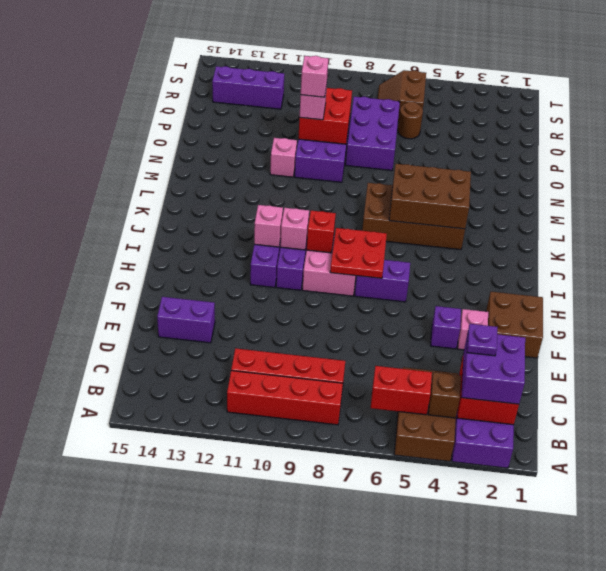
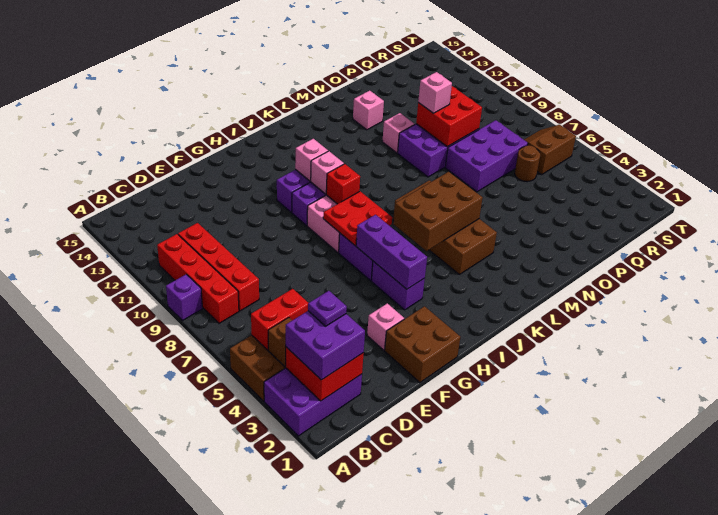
red brick B5:B6 level 2 -> red brick B5:C5 level 2
purple brick E13:E14 level 1 -> purple brick H4:H5 level 1
purple brick F4 level 1 -> purple brick A9 level 1
brown brick K4:L6 level 2 -> brown brick J5:L6 level 2
pink brick O10 level 4 -> pink brick N13 level 1
purple brick R12:R14 level 1 -> purple brick H4:H6 level 2

